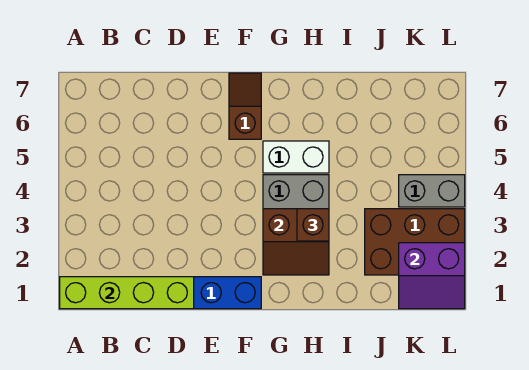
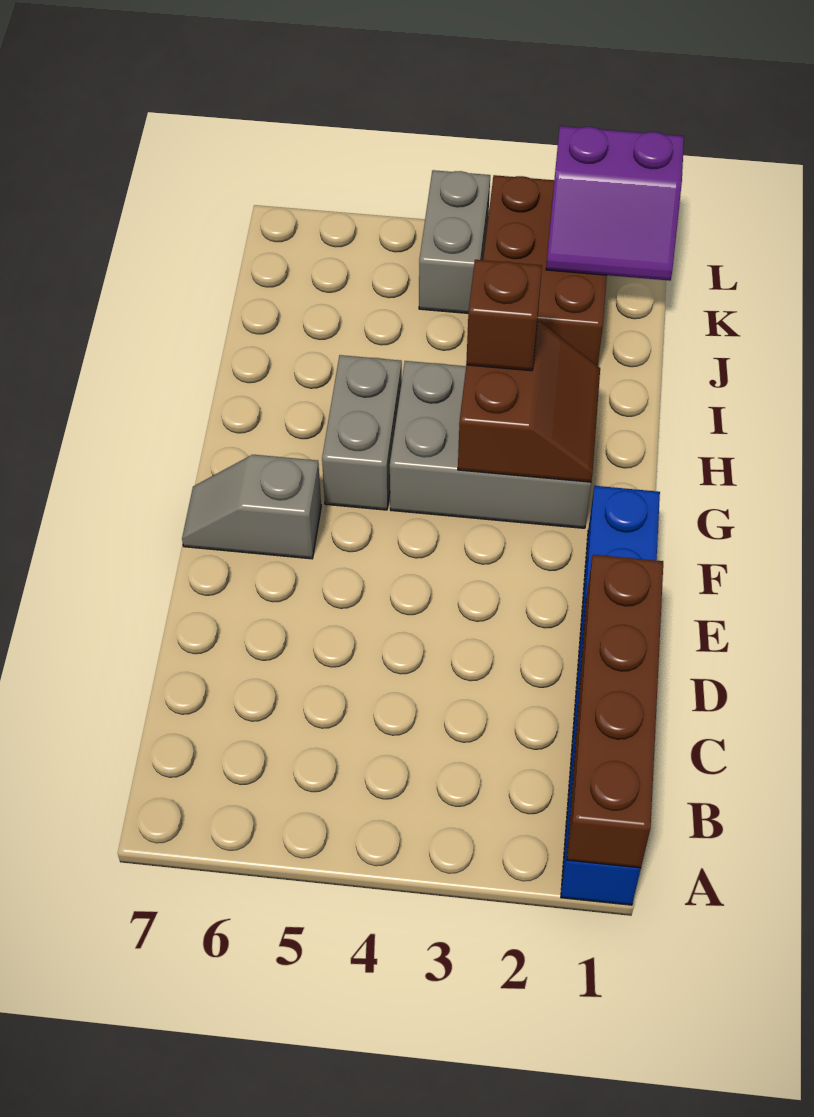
lime brick A1:D1 level 2 -> brown brick A1:D1 level 2
brown slope F6:F7 level 1 top 6 -> grey slope F6:F7 level 1 top 6
white brick G5:H5 level 1 -> grey brick G5:H5 level 1
purple slope K1:L2 level 2 top 2 -> purple slope K1:L2 level 2 top L

